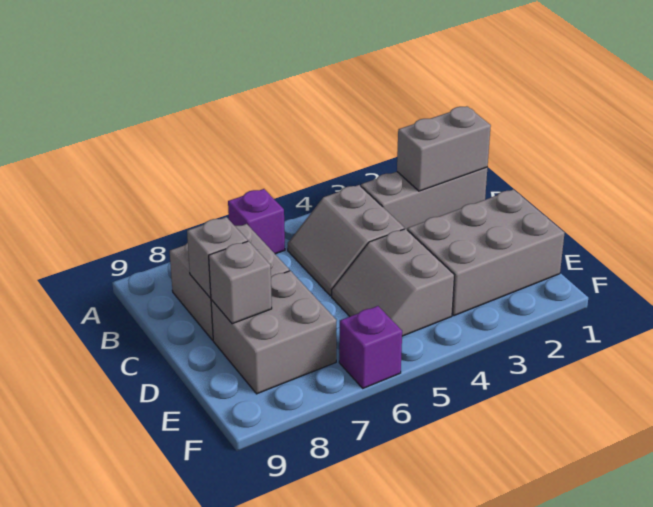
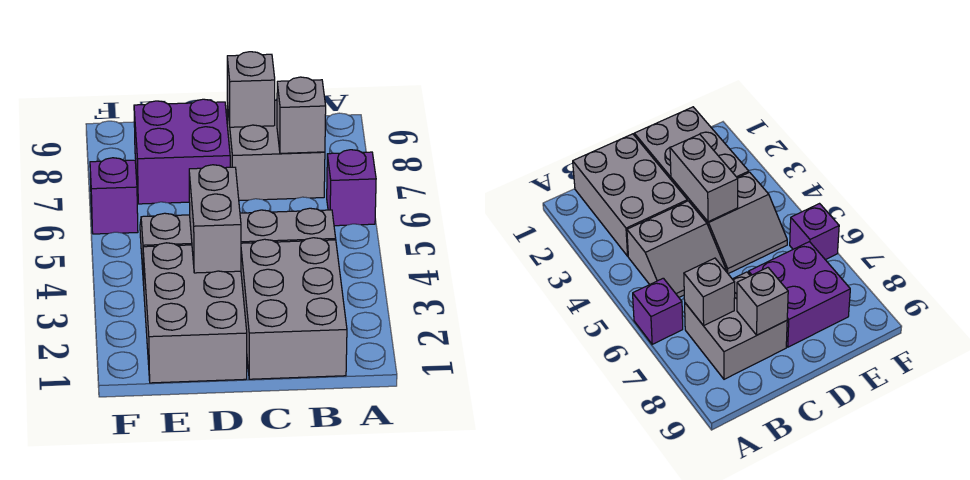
grey brick B1:B3 level 1 -> grey brick B1:C3 level 1
grey brick B1:B2 level 2 -> grey brick D3:D4 level 2
grey brick D7:E8 level 1 -> purple brick D7:E8 level 1
grey brick D8 level 2 -> grey brick B7 level 2

